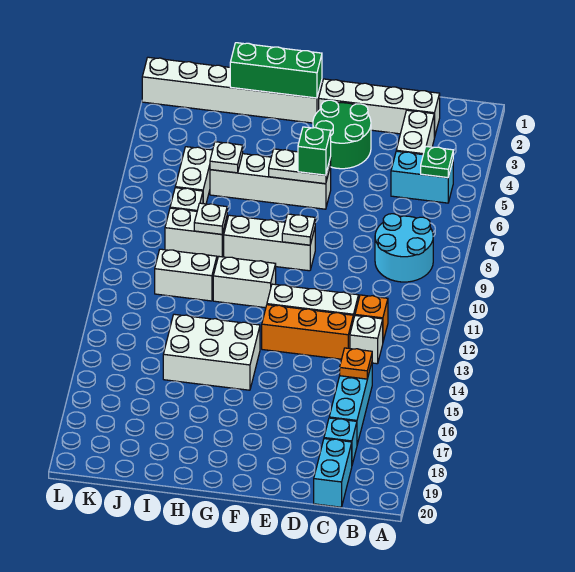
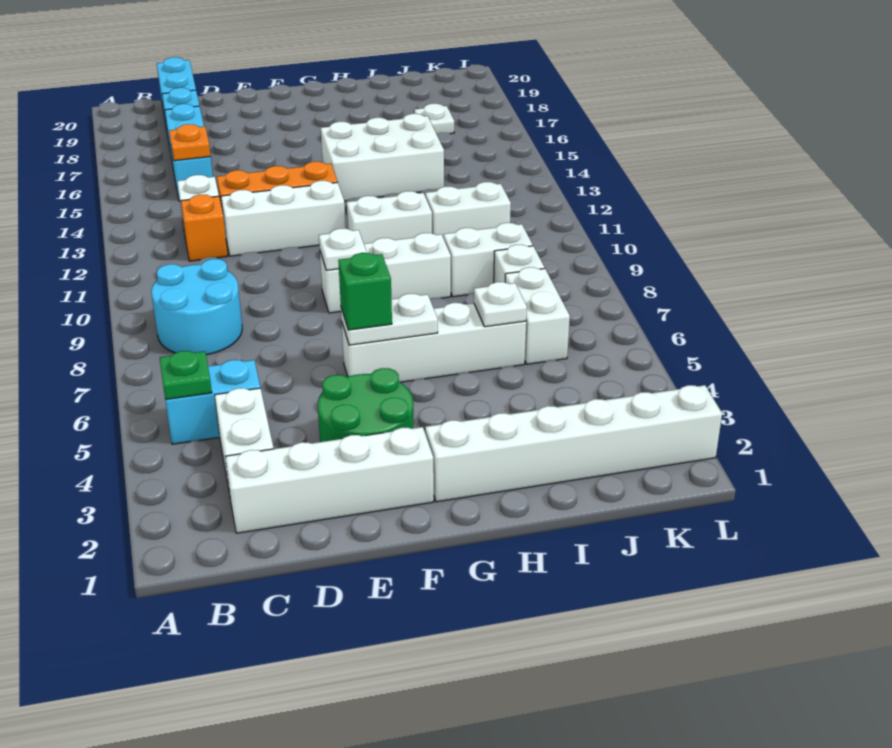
green brick G2:I2 level 2 -> none
white plate I9 level 2 -> white plate J17 level 1

